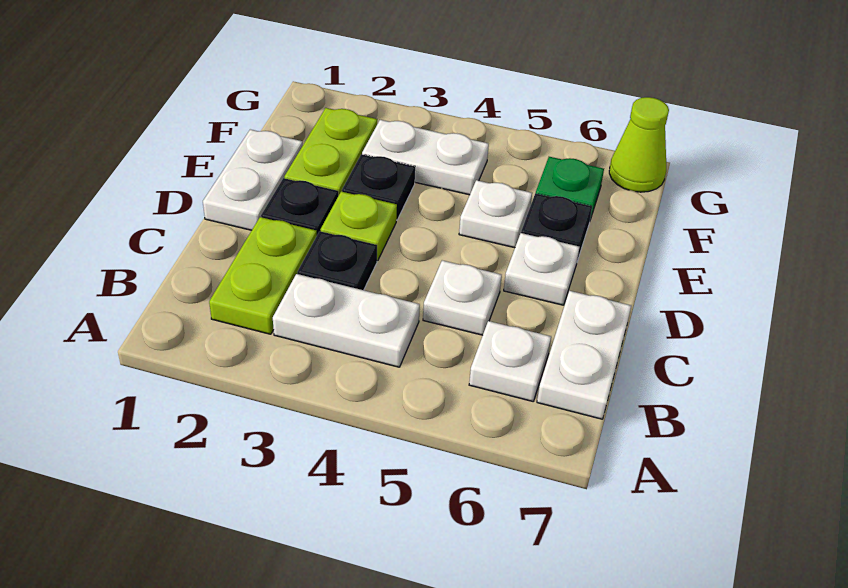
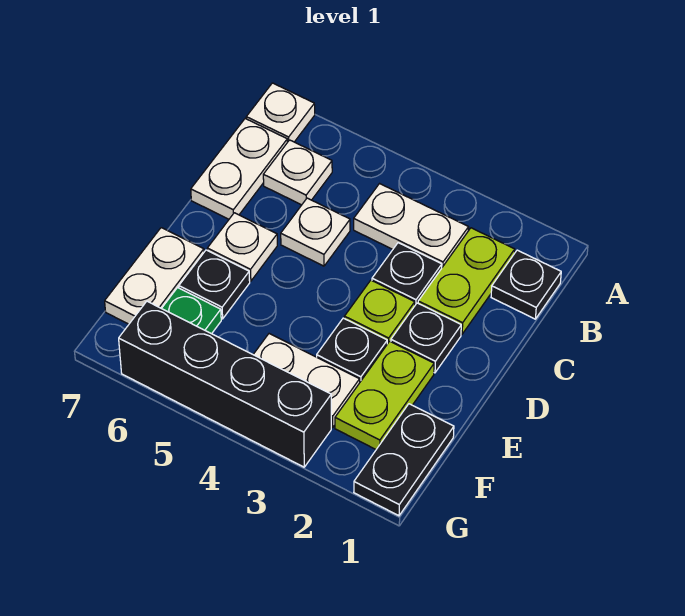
none -> black plate B1 level 1
white plate D1:E1 level 1 -> white plate E7:F7 level 1
white plate E5 level 1 -> white plate A7 level 1
none -> black plate F1:G1 level 1
none -> black brick G3:G6 level 1
lime cone G7 level 1 -> none

